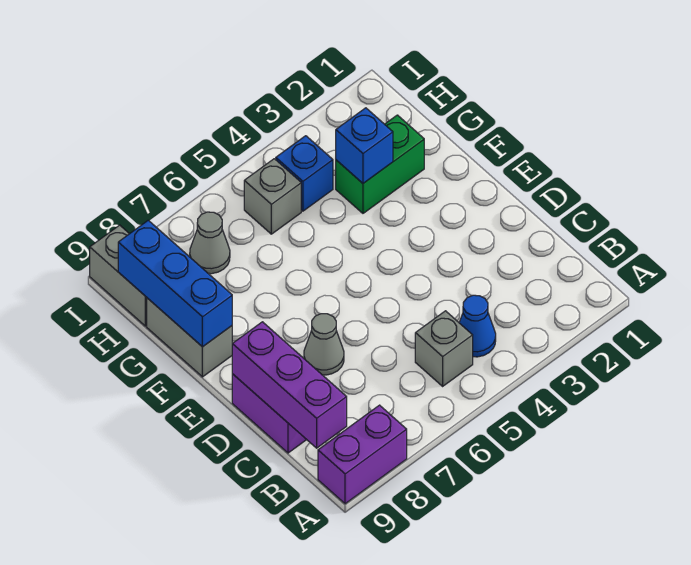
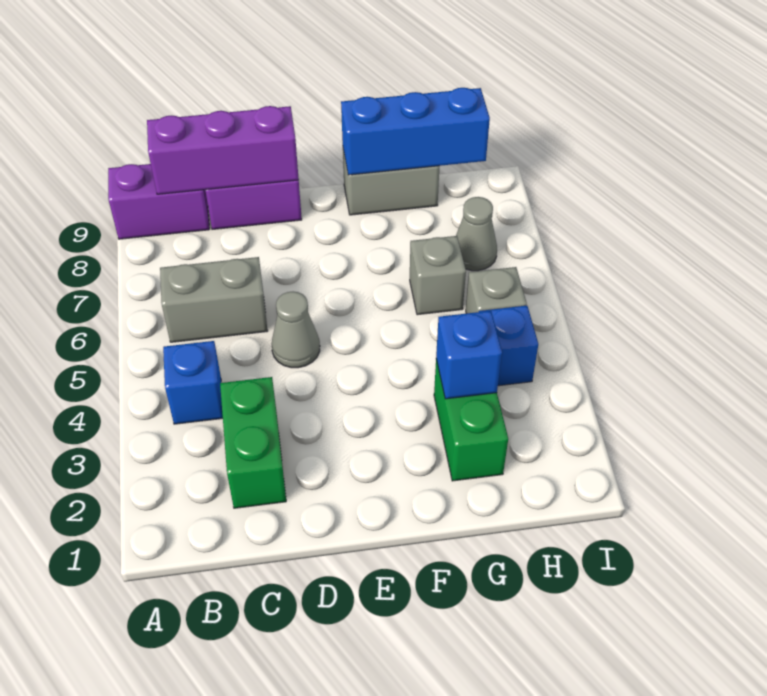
purple brick A8:A9 level 1 -> purple brick A9:B9 level 1
blue cone B4 level 1 -> blue brick B4 level 1
grey brick B5 level 1 -> grey brick G6 level 1
none -> green brick C2:C3 level 1
grey cone D7 level 1 -> grey cone D5 level 1
grey brick H9:I9 level 1 -> grey brick B6:C6 level 1

